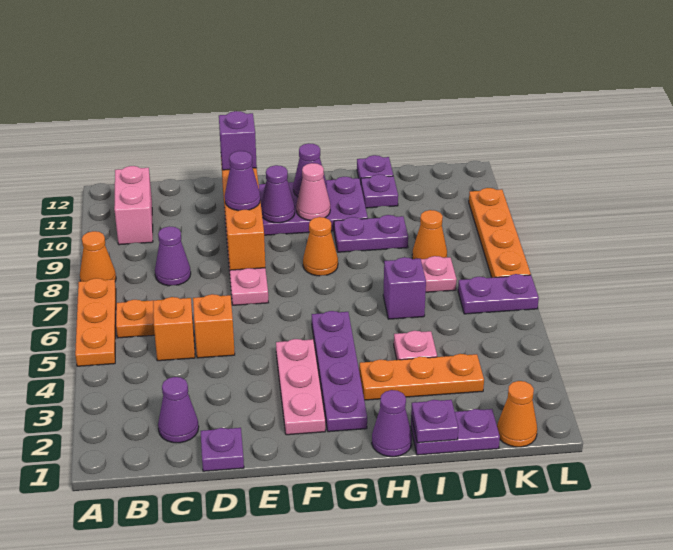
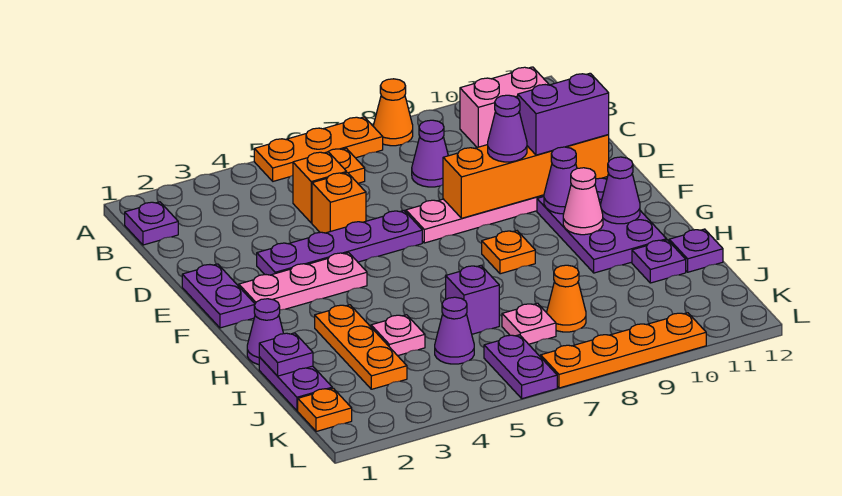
purple cone C2 level 1 -> purple cone J5 level 1
purple plate D1 level 1 -> purple plate B1 level 1
purple brick E11 level 3 -> purple brick E10:E11 level 3
purple plate G2:G5 level 1 -> purple plate E3:E6 level 1
orange cone G8 level 1 -> orange plate G8 level 1
purple plate H9:I9 level 1 -> purple plate E1:F1 level 1
orange cone K1 level 1 -> orange plate K1 level 1

